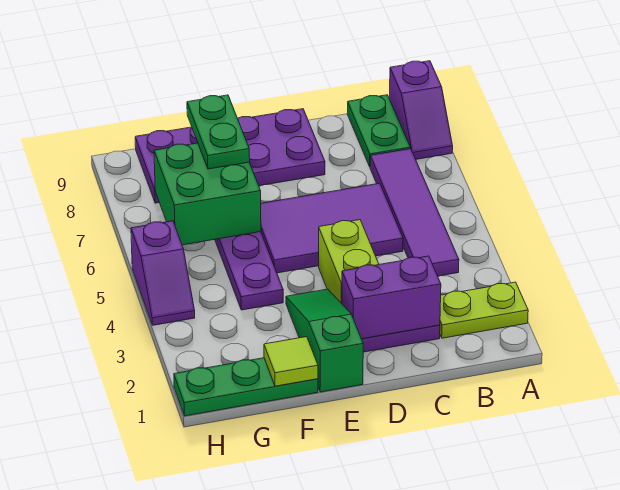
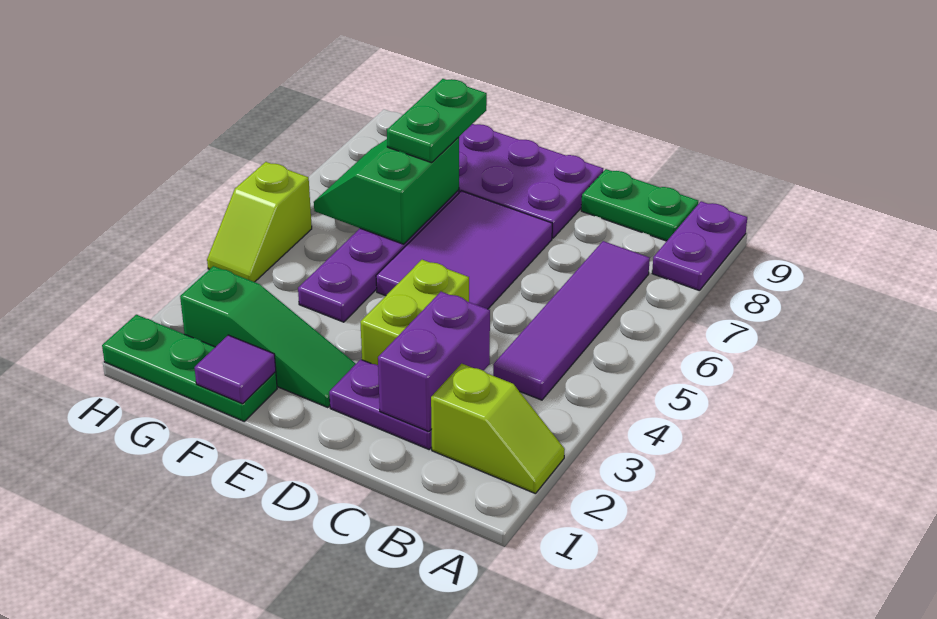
lime plate A2:B2 level 1 -> lime slope A2:B2 level 1 top B
purple slope A8:A9 level 1 top 9 -> purple plate A8:A9 level 1
green plate B8:B9 level 1 -> green plate B9:C9 level 1
purple brick C2:D2 level 2 -> purple brick C2:C3 level 2
purple tile C5:E6 level 1 -> purple tile D5:E7 level 1
green slope E1:E3 level 1 top 1 -> green slope E2:G2 level 1 top G
lime tile F1 level 2 -> purple tile F1 level 2
green brick F6:G7 level 2 -> green slope F6:G7 level 2 top F
purple slope H4:H5 level 1 top 5 -> lime slope H4:H5 level 1 top 5

